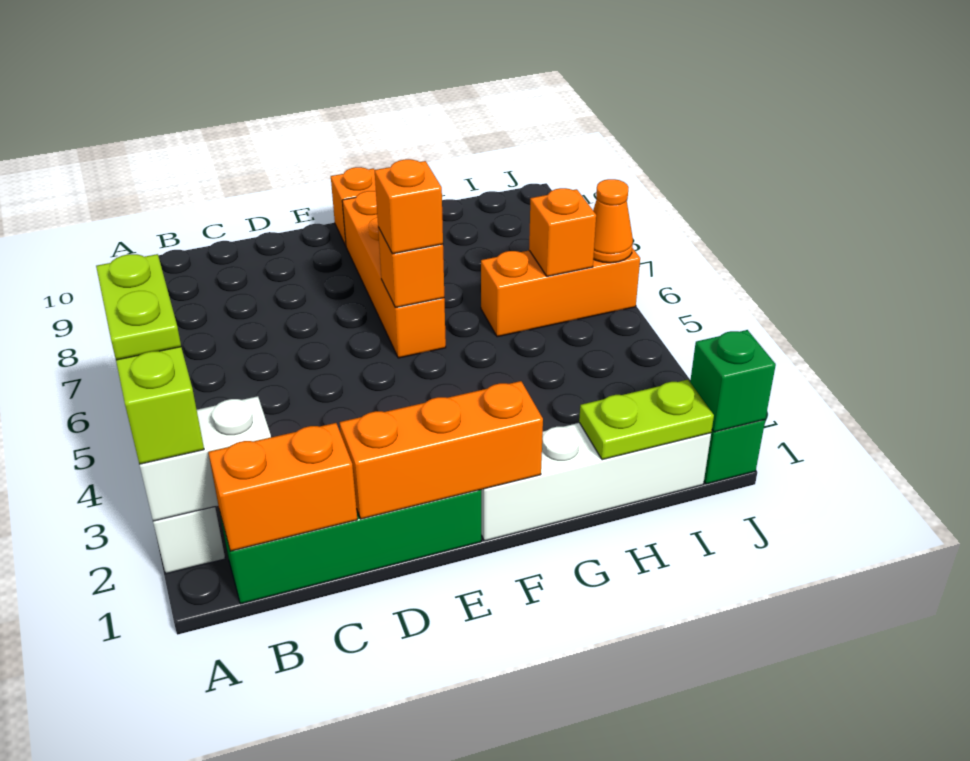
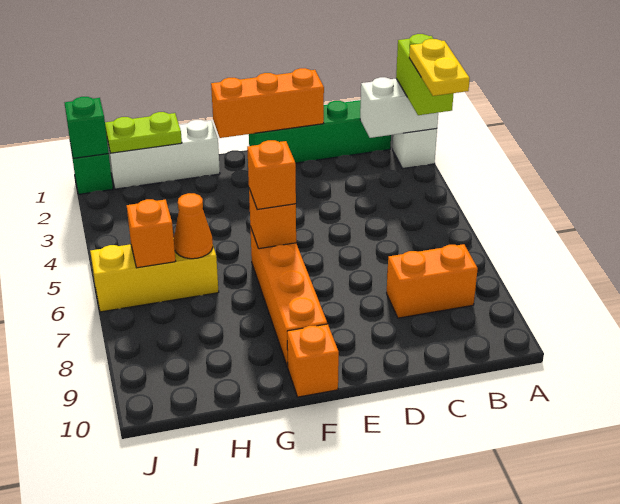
lime plate A3:A4 level 4 -> yellow plate A3:A4 level 4
orange brick B1:C1 level 2 -> orange brick B8:C8 level 1
white brick F1:I1 level 1 -> white brick G1:I1 level 1
orange brick H6:J6 level 1 -> yellow brick H6:J6 level 1
orange cone J6 level 2 -> orange cone H6 level 2

